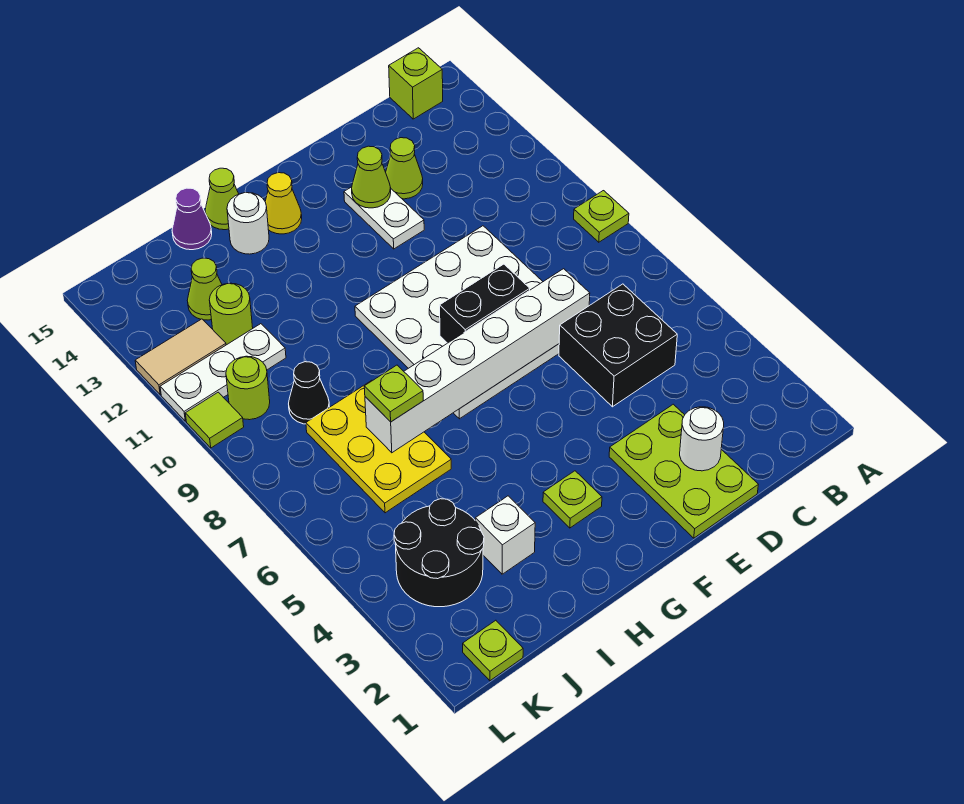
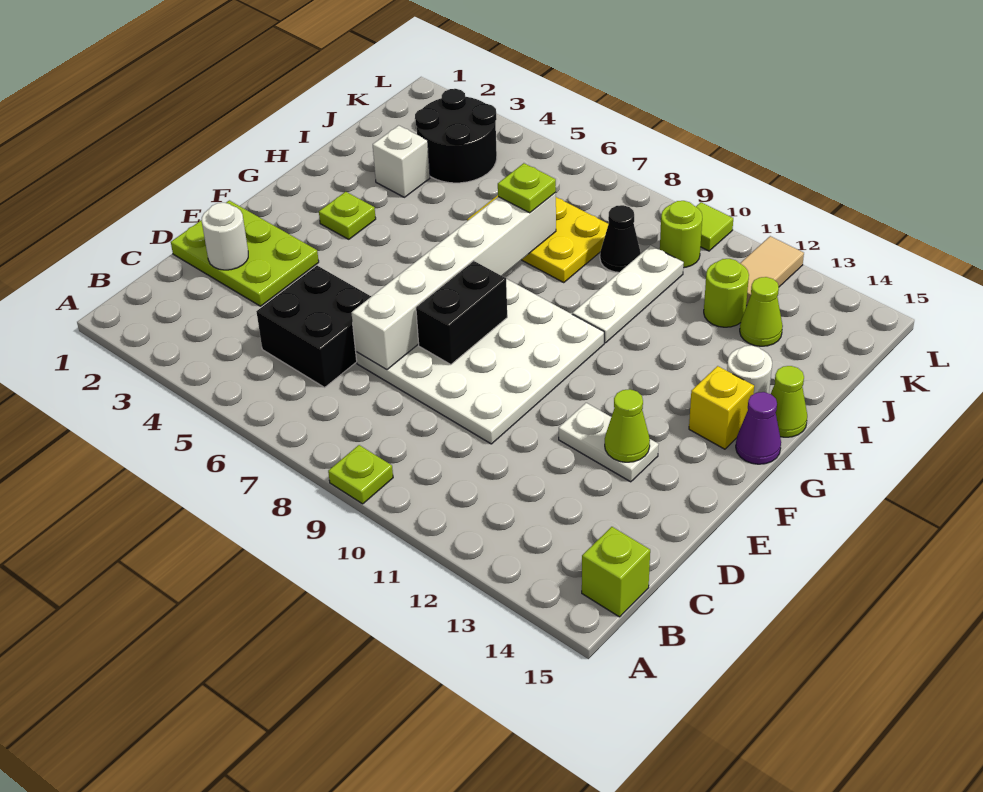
lime cone D13 level 1 -> none
yellow cone G14 level 1 -> yellow brick G14 level 1
purple cone I15 level 1 -> purple cone G15 level 1
white plate J11:L11 level 1 -> white plate H10:J10 level 1
lime plate K1 level 1 -> none

